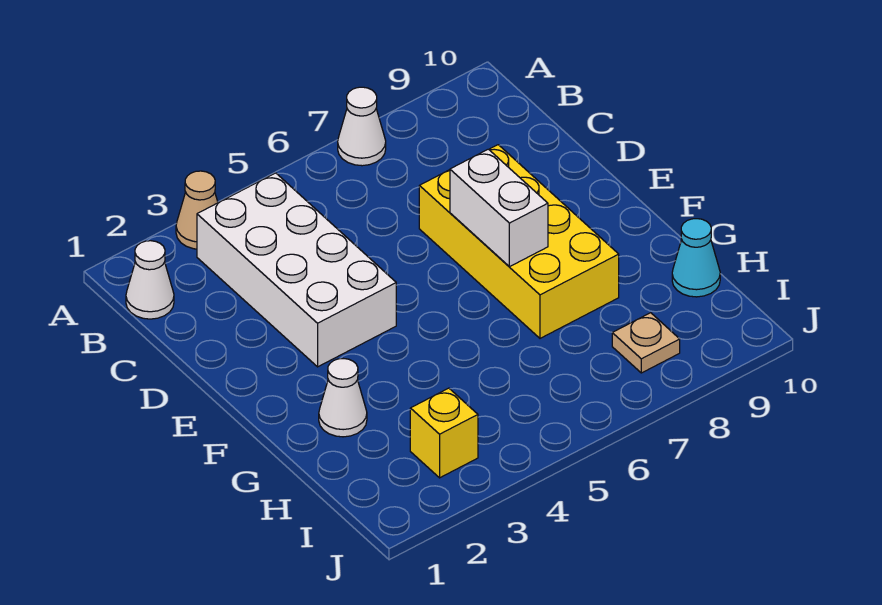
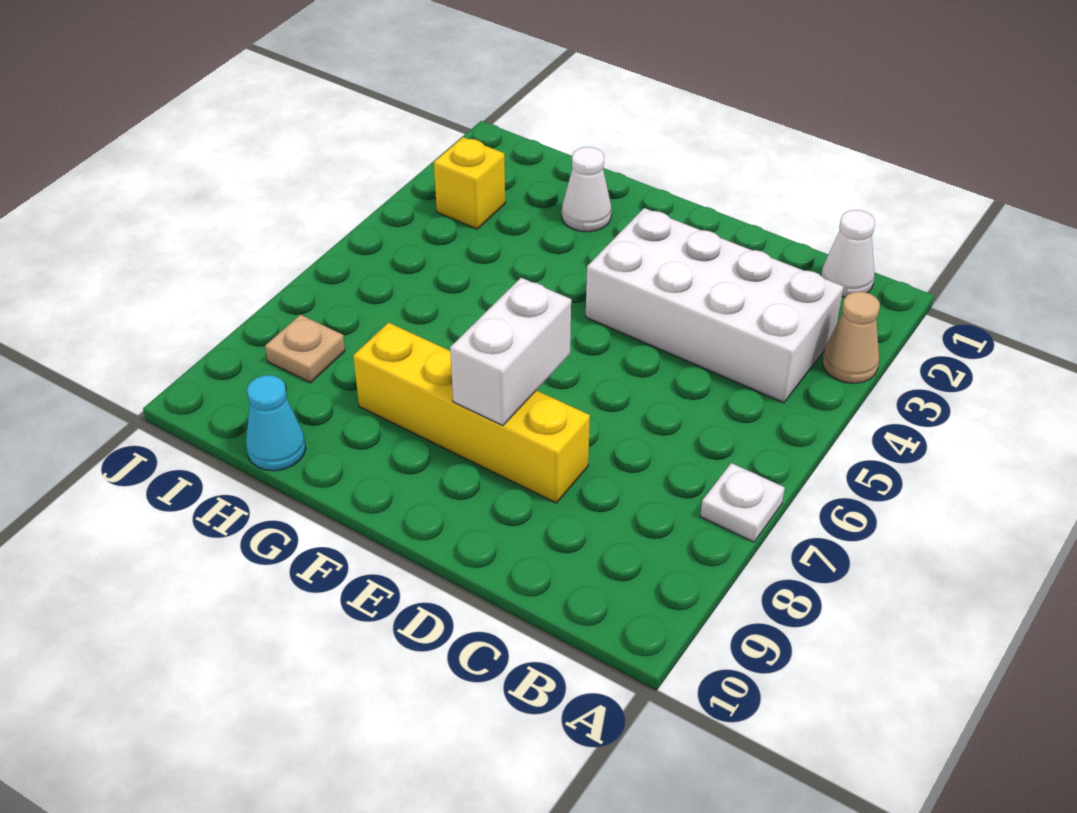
white cone A7 level 1 -> white plate A7 level 1
yellow brick D7:G8 level 1 -> yellow brick D8:G8 level 1
white brick E7:F7 level 2 -> white brick E7:E8 level 2

